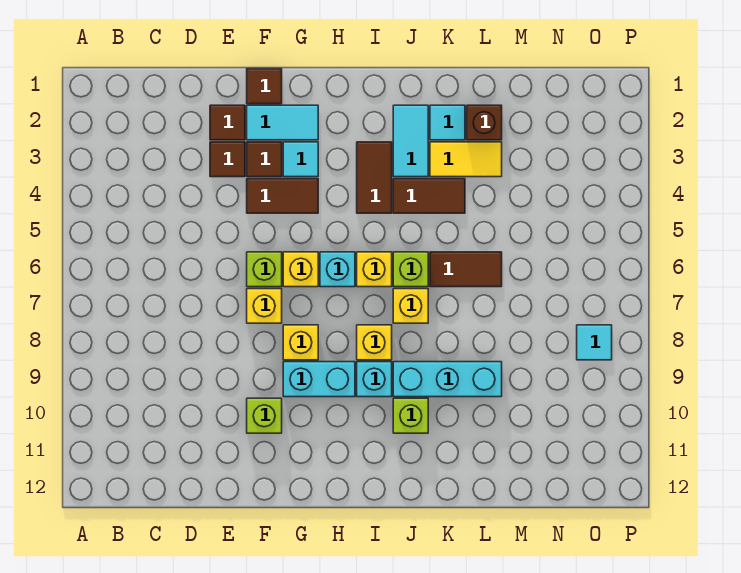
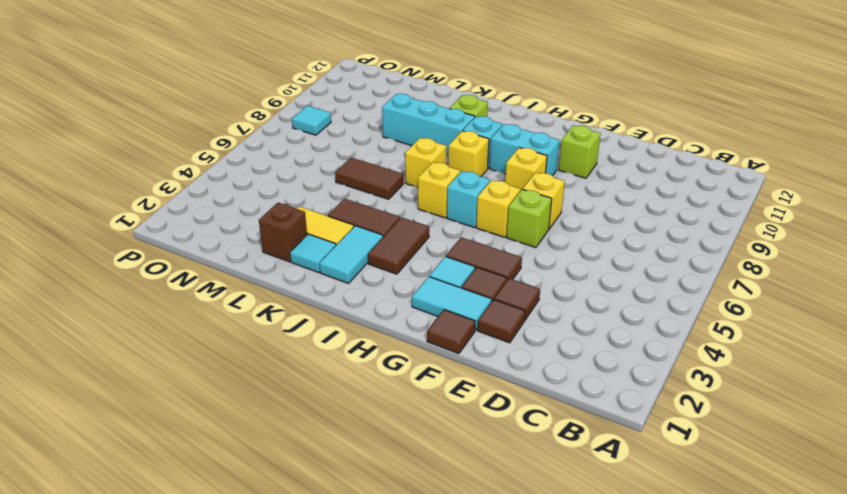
lime brick J6 level 1 -> none

